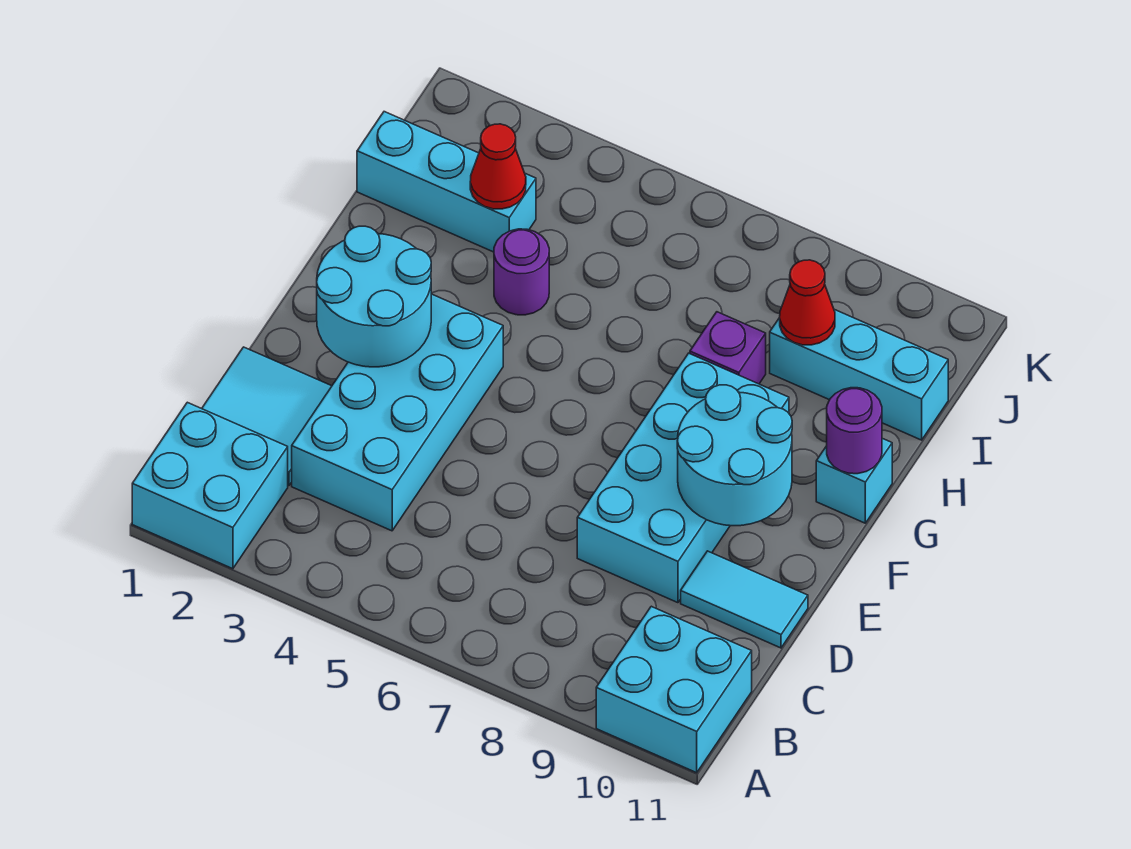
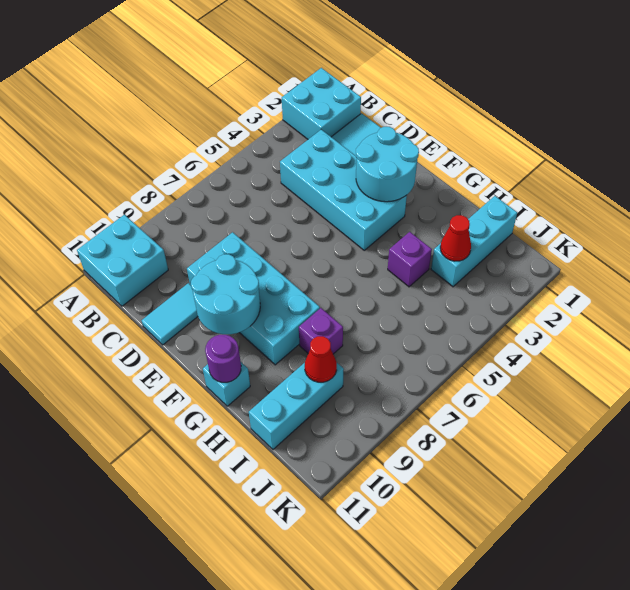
purple round brick H4 level 1 -> purple brick H4 level 1

